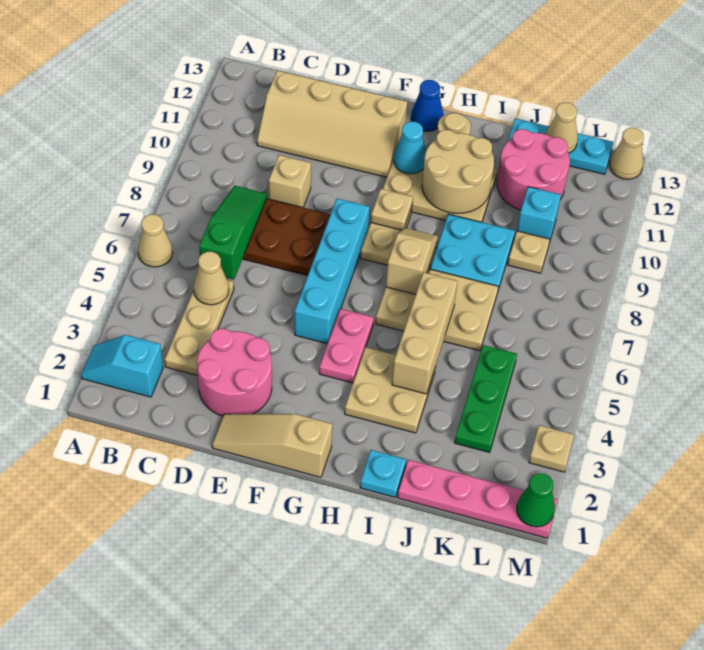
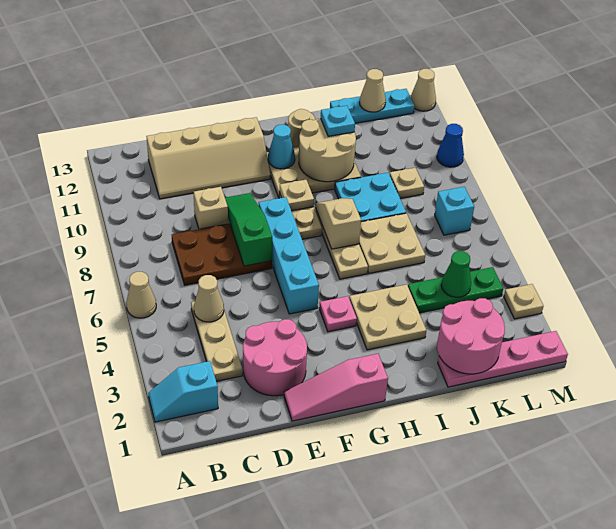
green slope C6:C8 level 2 top 6 -> green slope E7:E9 level 2 top 7
tan slope E1:G1 level 1 top G -> pink slope E1:G1 level 1 top G
pink plate G4:G5 level 1 -> pink plate G4 level 1
blue cone G13 level 1 -> blue cone M10 level 1
cyan plate I1 level 1 -> cyan plate I11 level 3
tan brick I4:I6 level 2 -> none
pink round brick J11:K12 level 1 -> pink round brick J1:K2 level 2
green plate K3:K5 level 1 -> green plate J4:L4 level 1
cyan brick K10 level 1 -> cyan brick L7 level 1
green cone M1 level 2 -> green cone K4 level 2

